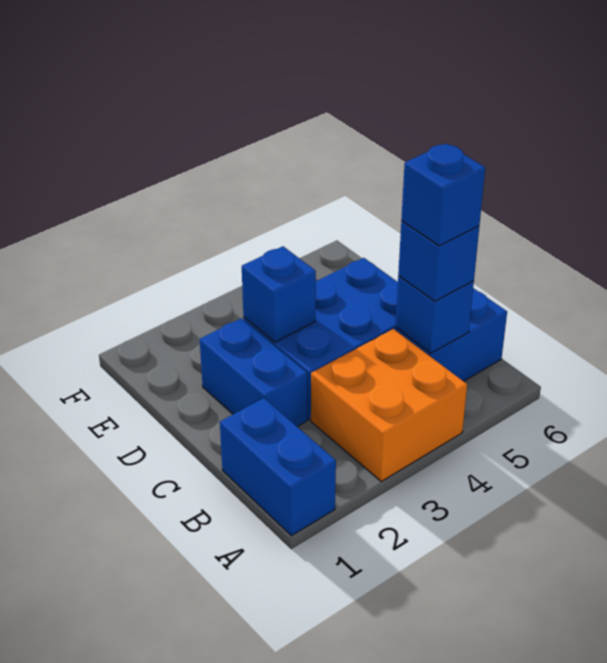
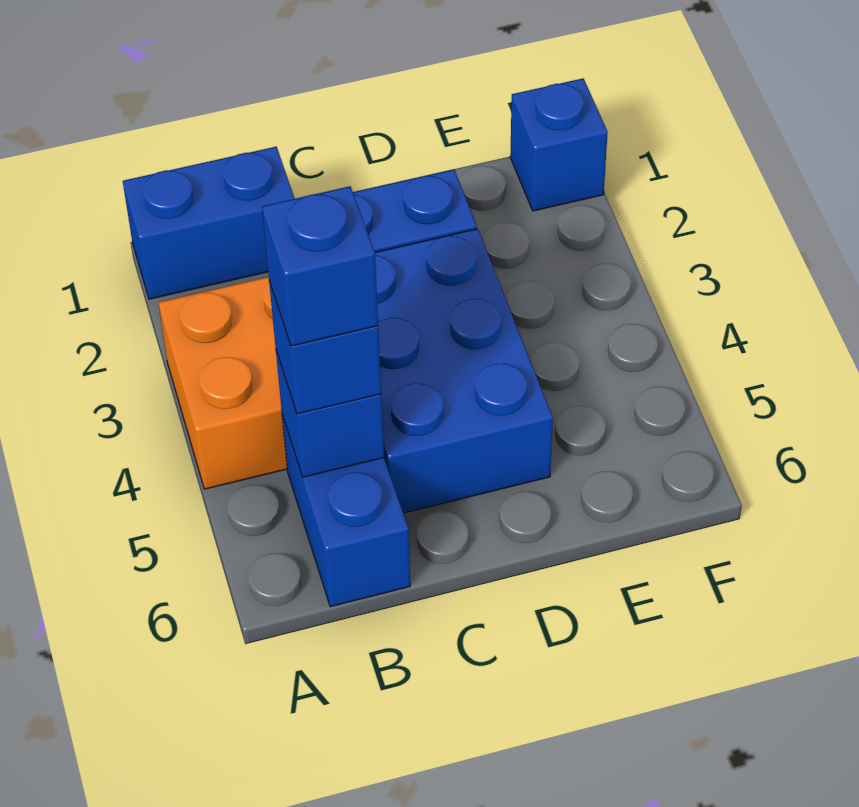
blue brick D3 level 2 -> blue brick F1 level 1

